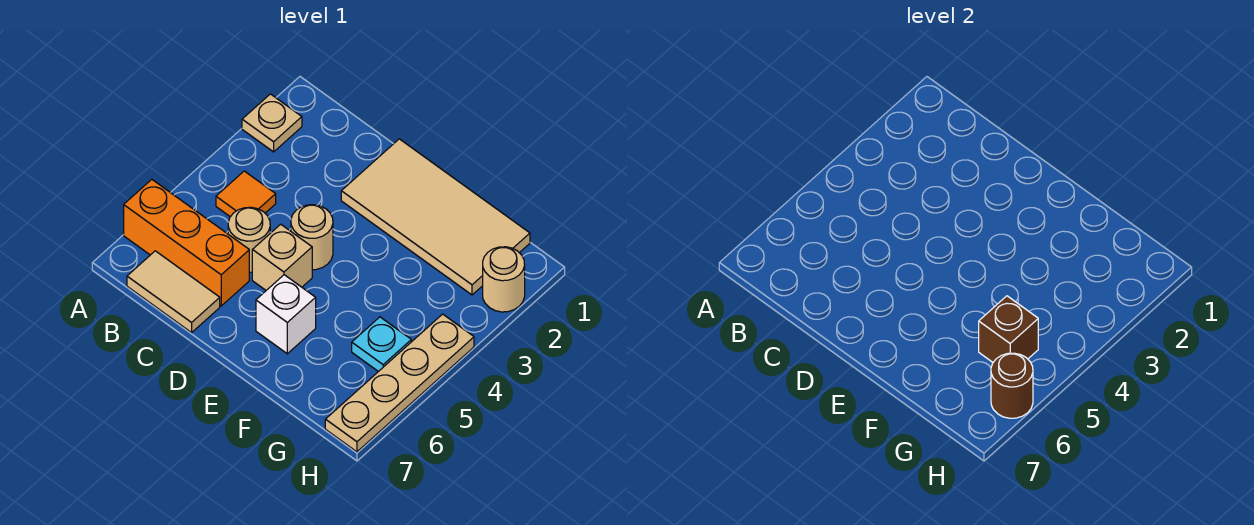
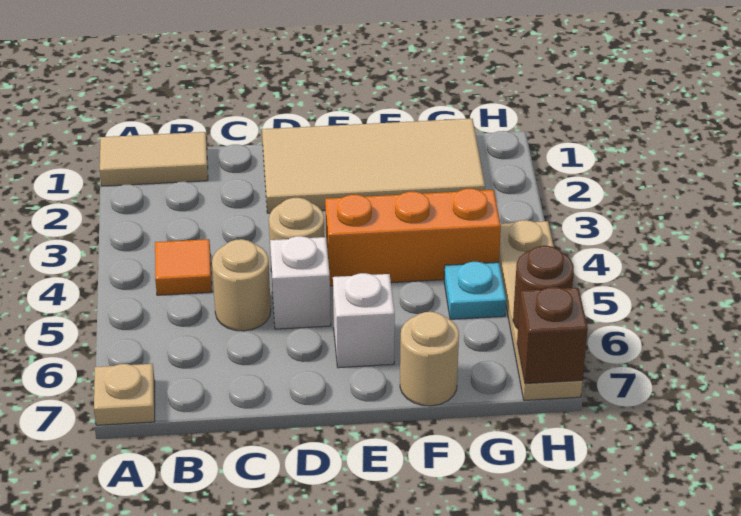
tan plate A2 level 1 -> tan plate A7 level 1
orange brick A6:C6 level 1 -> orange brick E4:G4 level 1
tan tile B7:C7 level 1 -> tan tile A1:B1 level 1
tan brick D5 level 1 -> white brick D5 level 1
brown brick G5 level 2 -> brown brick H7 level 2
tan round brick H2 level 1 -> tan round brick F7 level 1

